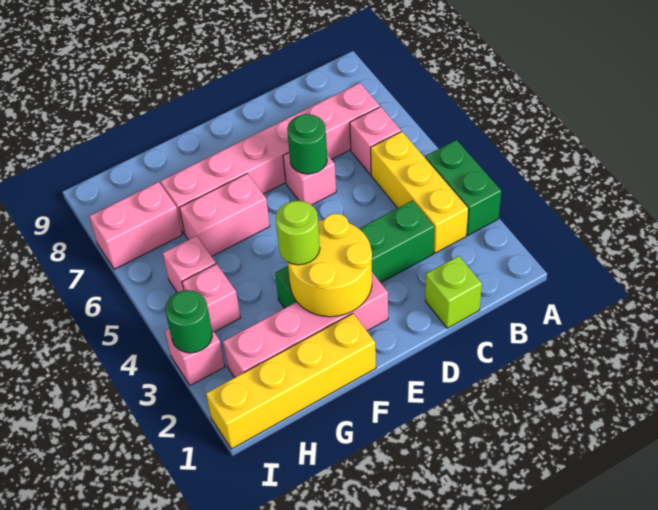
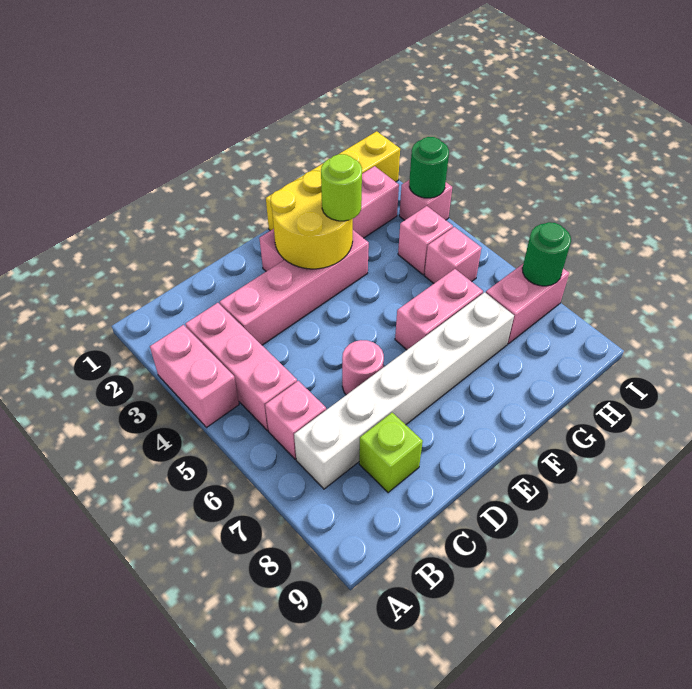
green brick A3:A4 level 1 -> pink brick A3:A4 level 1
yellow brick B3:B5 level 1 -> pink brick B3:B5 level 1
pink brick B7:G7 level 1 -> white brick B7:G7 level 1
lime brick C1 level 1 -> lime brick C8 level 1
green brick C3:F3 level 1 -> pink brick C3:F3 level 1
pink brick D6 level 1 -> pink round brick D6 level 1
green round brick D6 level 2 -> green round brick I7 level 2

